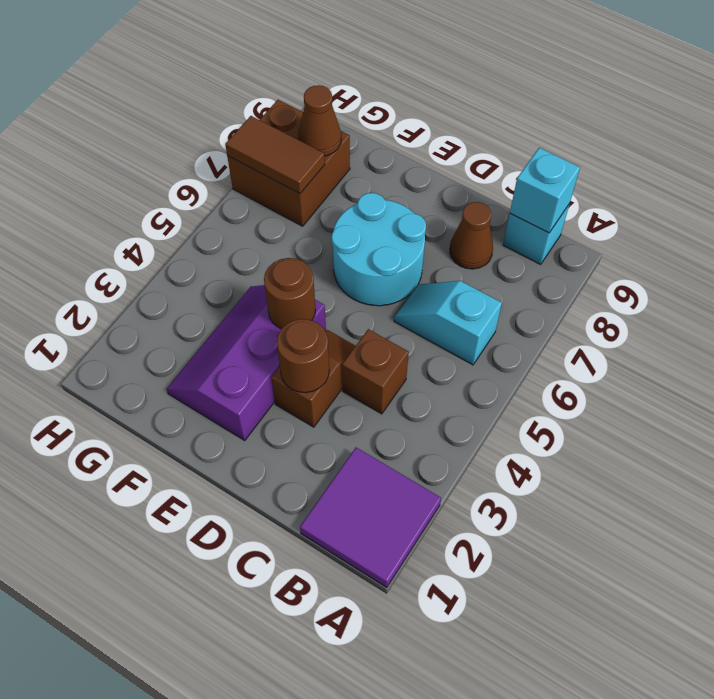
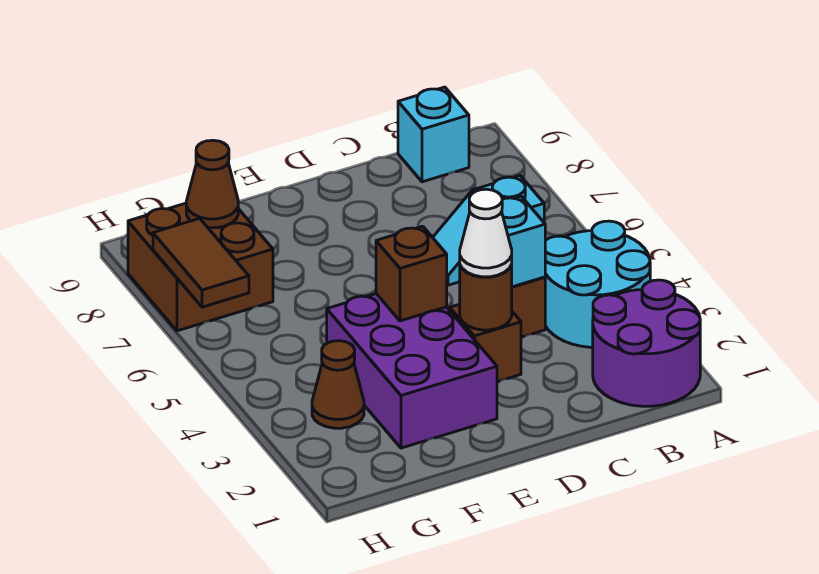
purple tile A1:B2 level 1 -> purple round brick A1:B2 level 1
cyan brick B9 level 2 -> cyan brick C4 level 2
brown cone C8 level 1 -> brown cone G3 level 1
none -> white cone D3 level 3
cyan round brick D6:E7 level 1 -> cyan round brick A3:B4 level 1
purple slope E2:F4 level 1 top E -> purple brick E2:F4 level 1
brown round brick E4 level 2 -> brown brick E4 level 2
brown tile G7:H7 level 2 -> brown tile H6:H7 level 2

